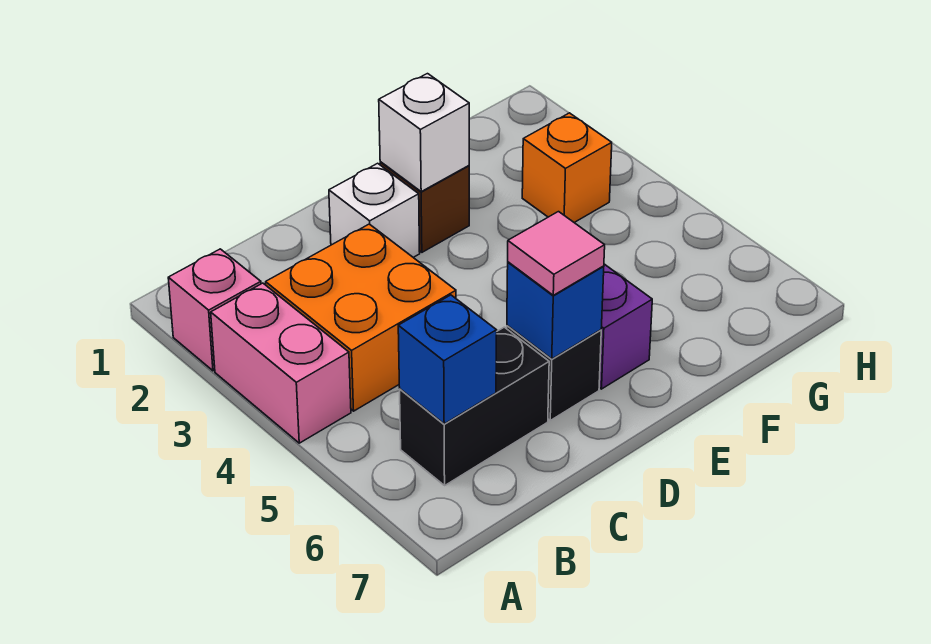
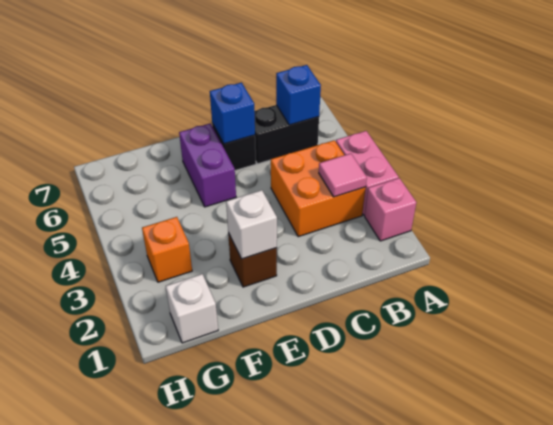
white brick D2 level 1 -> white brick G1 level 1
pink tile D6 level 3 -> pink tile B3 level 2

